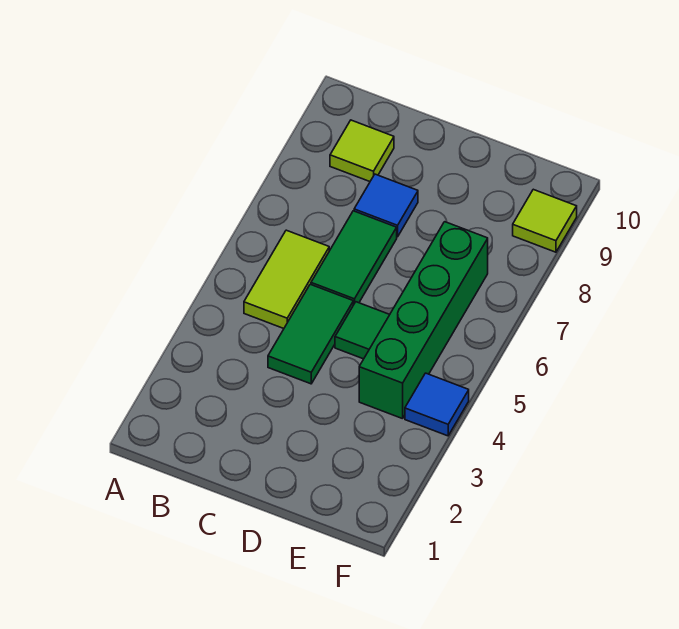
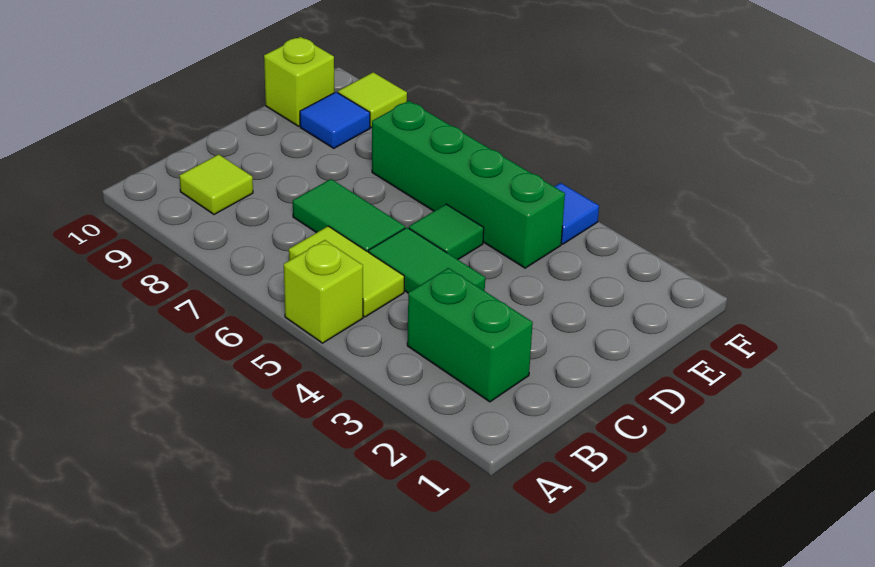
none -> lime brick A5 level 1
none -> green brick B2:B3 level 1
blue tile C8 level 1 -> blue tile E9 level 1
none -> lime brick E10 level 1

